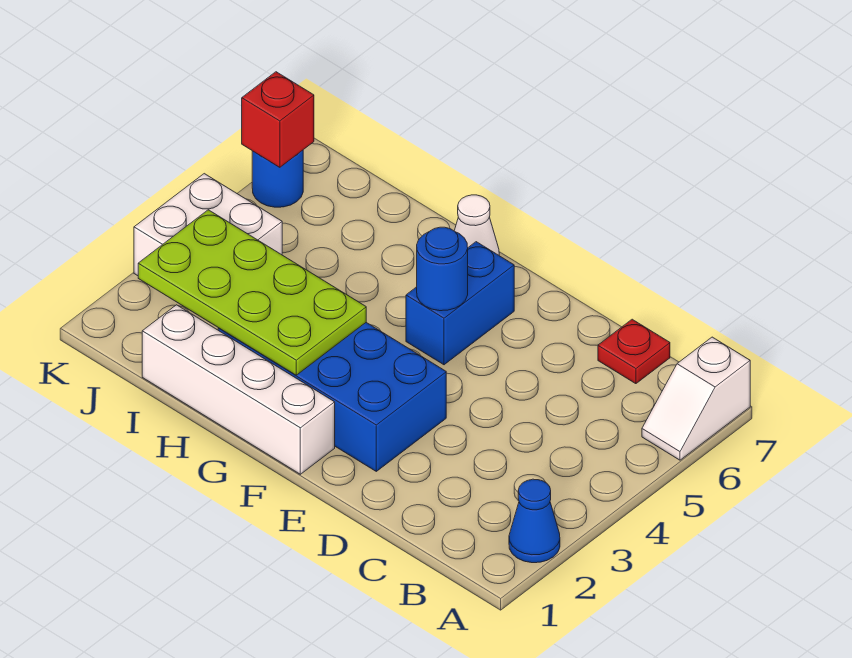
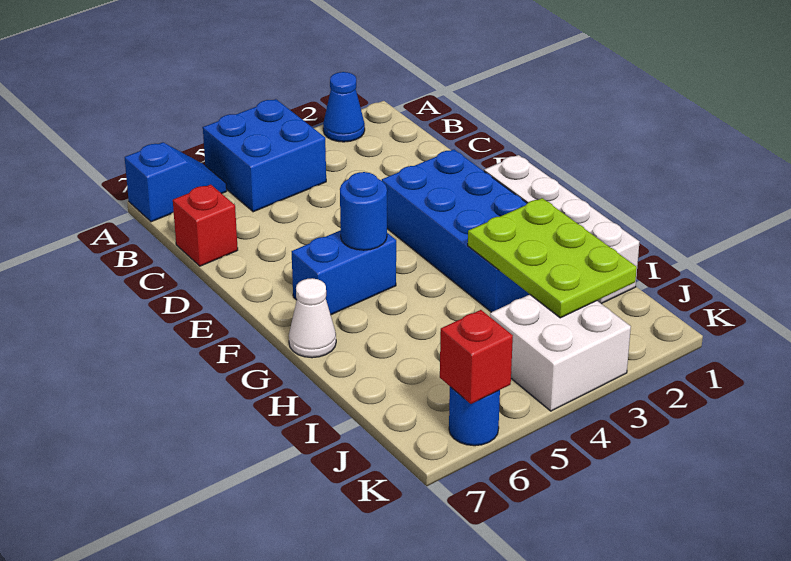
none -> blue brick A4:B5 level 1
white slope A6:A7 level 1 top 7 -> blue slope A6:A7 level 1 top 7
red plate C7 level 1 -> red brick C7 level 1
lime plate G2:J3 level 2 -> lime plate H2:J3 level 2

